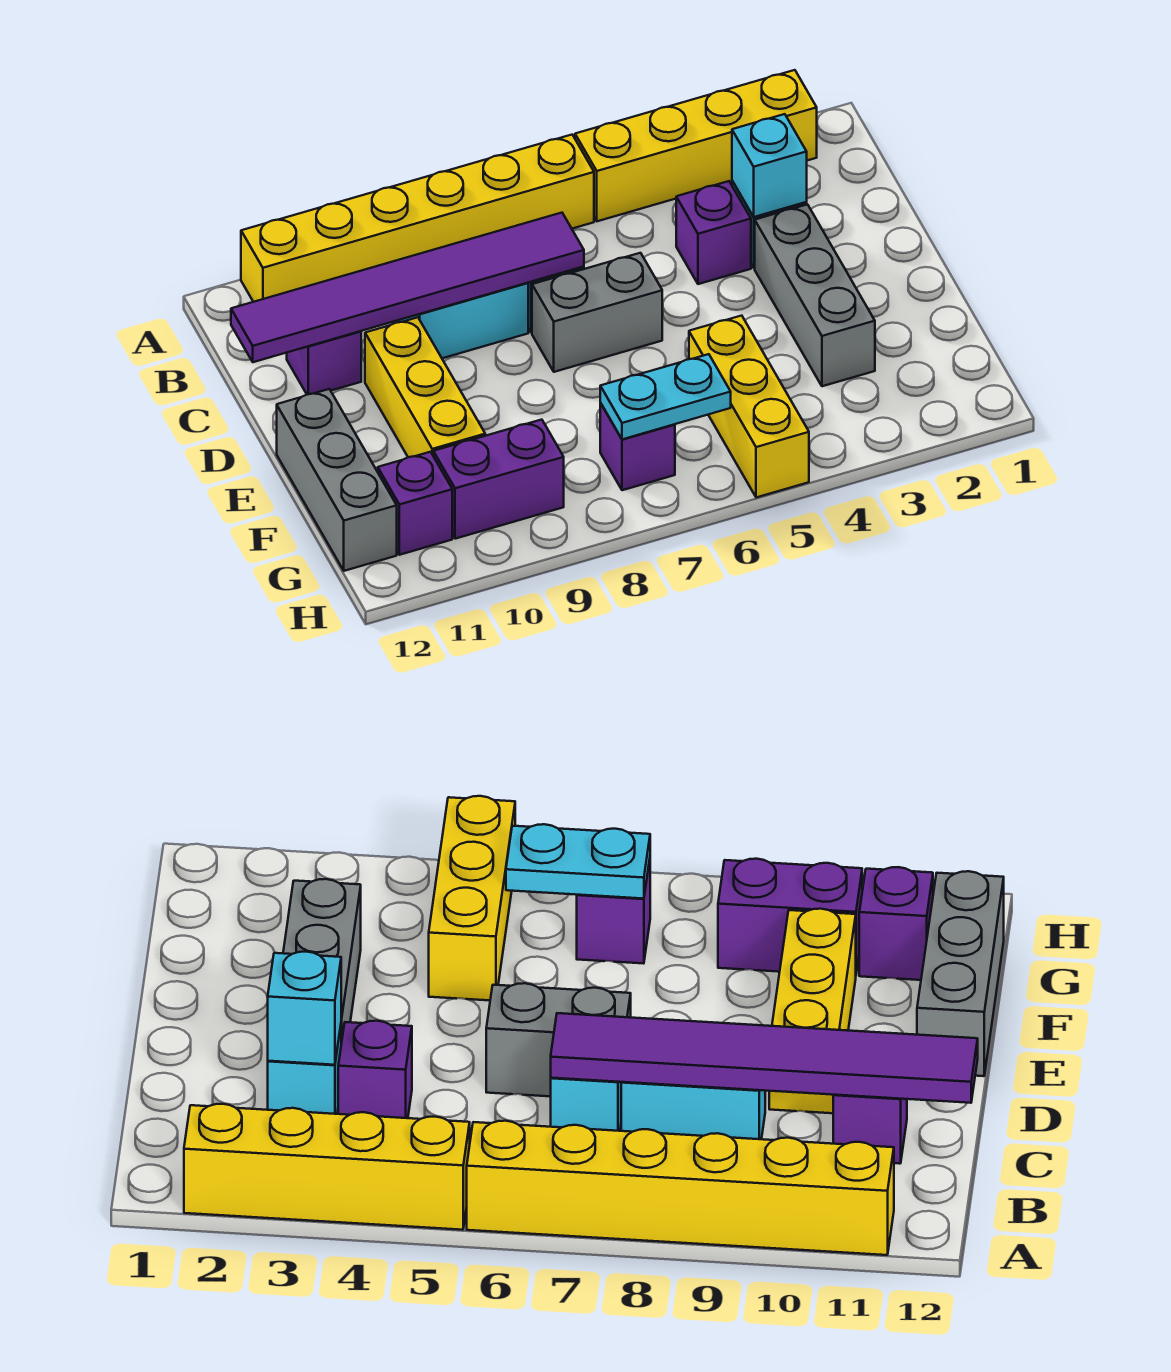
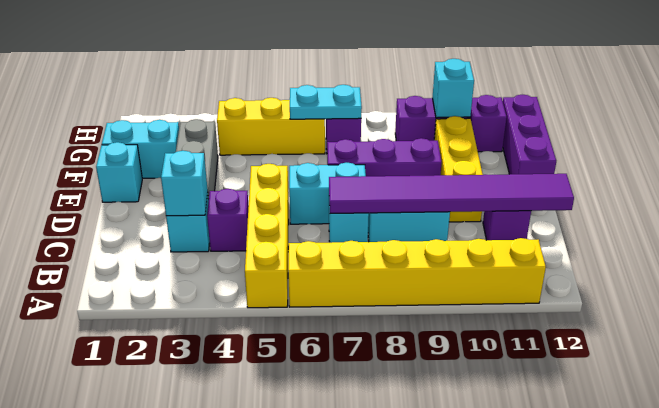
yellow brick A2:A5 level 1 -> yellow brick A5:D5 level 1
grey brick D6:D7 level 1 -> cyan brick D6:D7 level 1
none -> cyan brick E1 level 1
none -> purple brick E7:E9 level 1
grey brick E12:G12 level 1 -> purple brick E12:G12 level 1
none -> cyan brick F1:F2 level 1
yellow brick F5:H5 level 1 -> yellow brick G4:G6 level 1
none -> cyan brick G10 level 2

